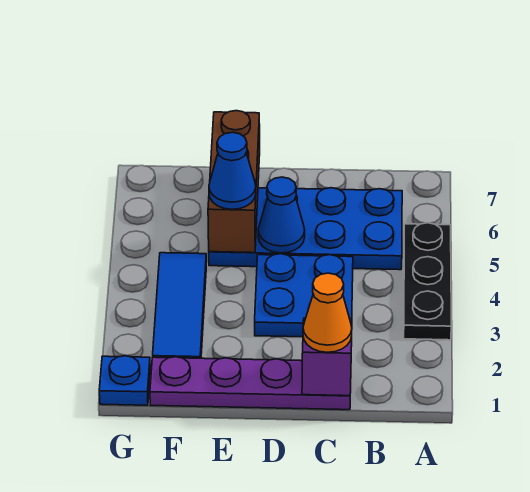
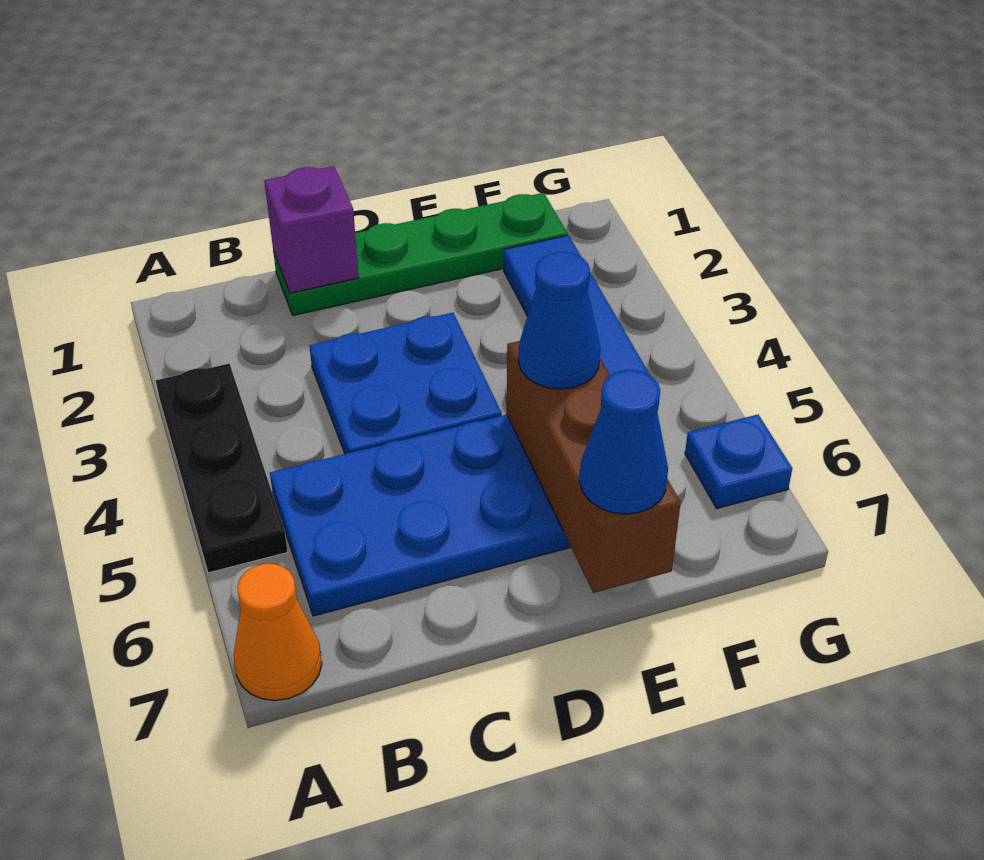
purple plate C1:F1 level 1 -> green plate C1:F1 level 1
orange cone C1 level 3 -> orange cone A7 level 1
blue cone D5 level 2 -> blue cone E7 level 3
blue plate G1 level 1 -> blue plate G6 level 1

